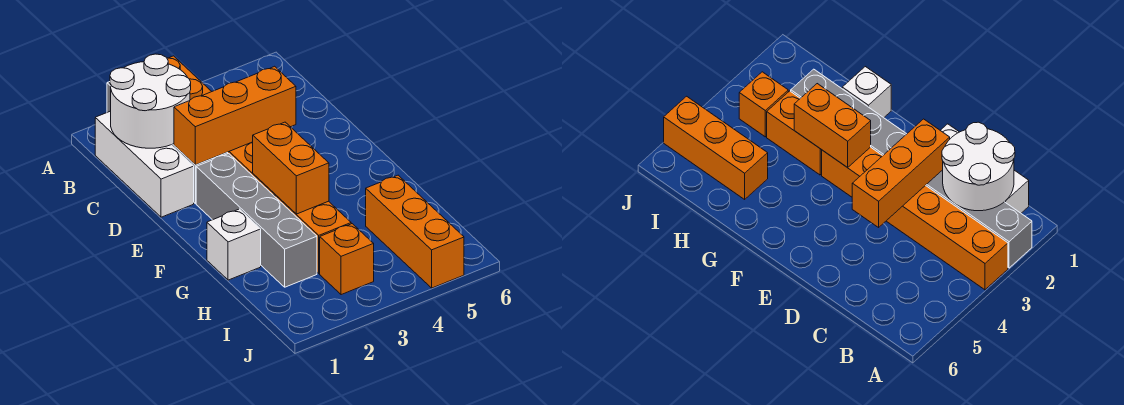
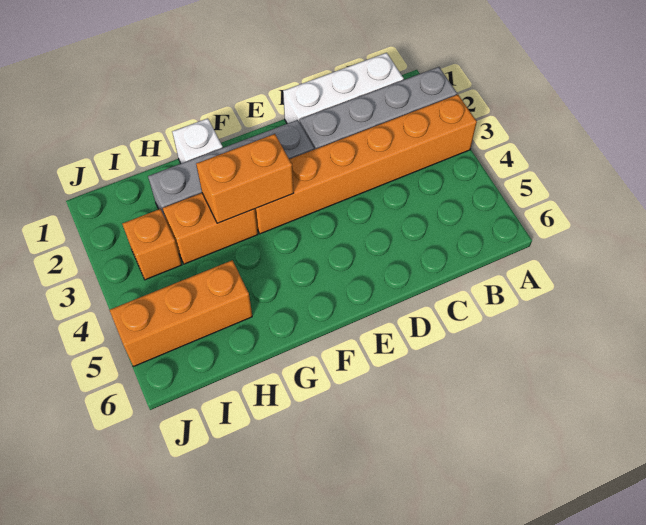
white round brick B1:C2 level 2 -> none
orange brick D2:D4 level 2 -> none

